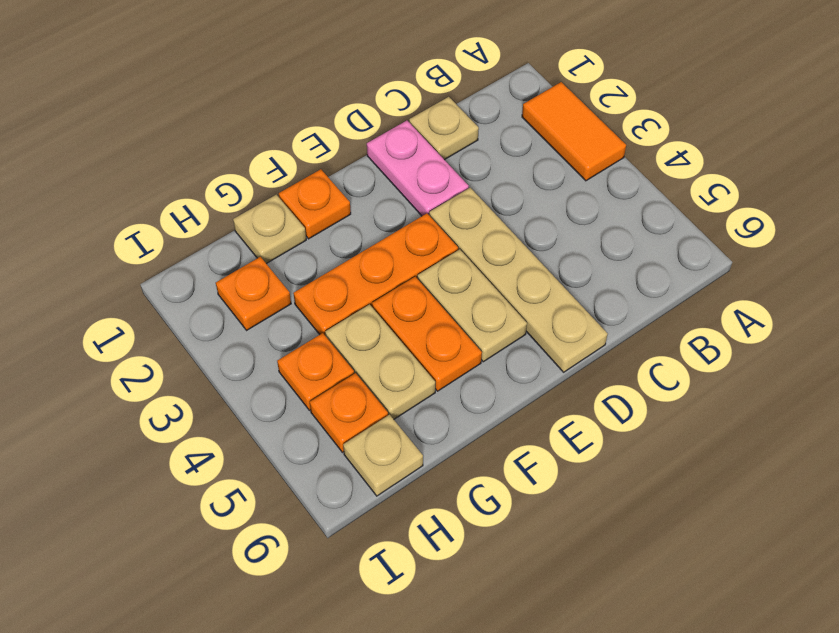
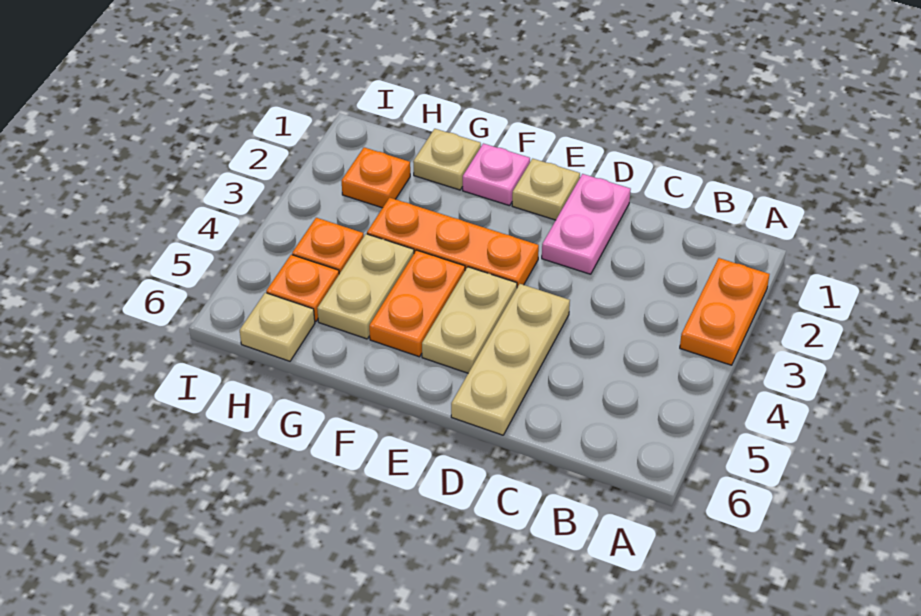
orange tile A2:A3 level 1 -> orange plate A2:A3 level 1
tan plate C1 level 1 -> tan plate E1 level 1
tan plate D3:D6 level 1 -> tan plate D4:D6 level 1
orange plate F1 level 1 -> pink plate F1 level 1

